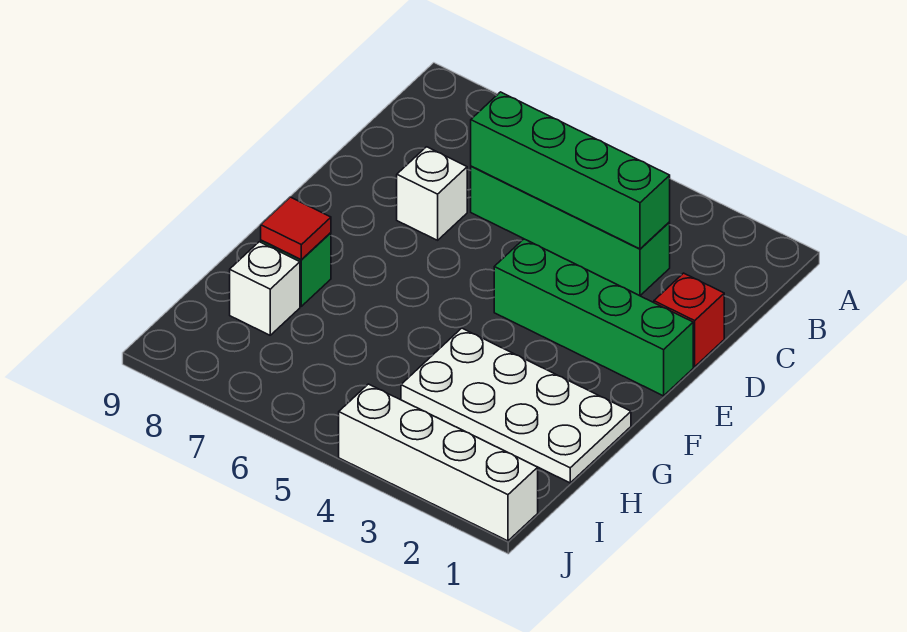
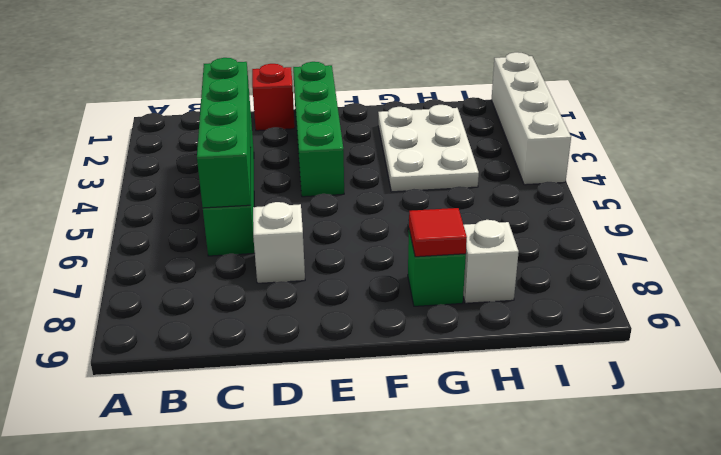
white plate G1:H4 level 1 -> white plate G2:H4 level 1

